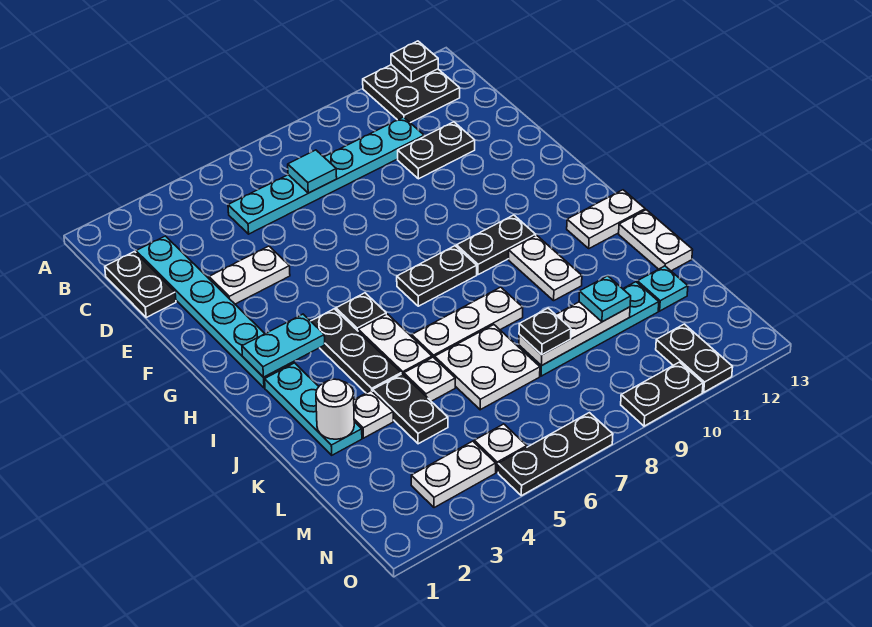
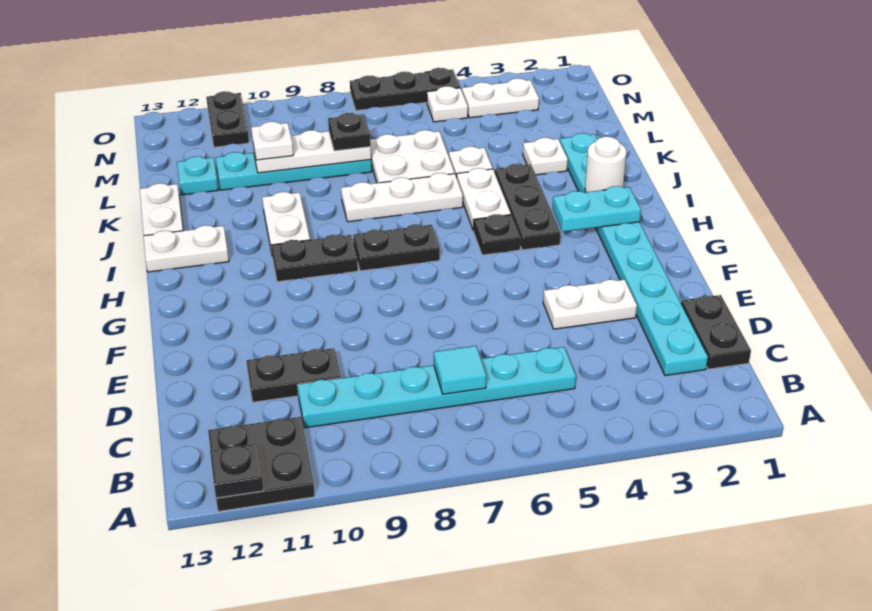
white round brick K2 level 2 -> white round brick I2 level 2
black plate K4:L4 level 1 -> none
cyan plate L10 level 3 -> white plate L10 level 3
black plate O9:O10 level 1 -> none

